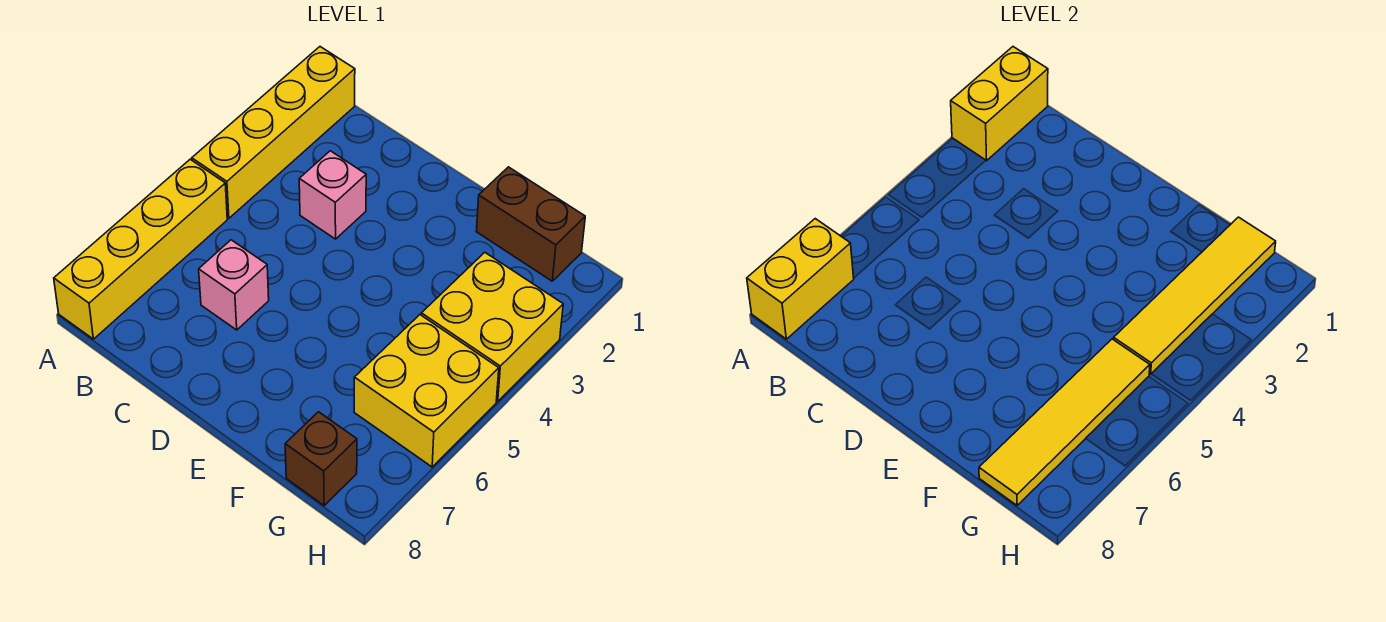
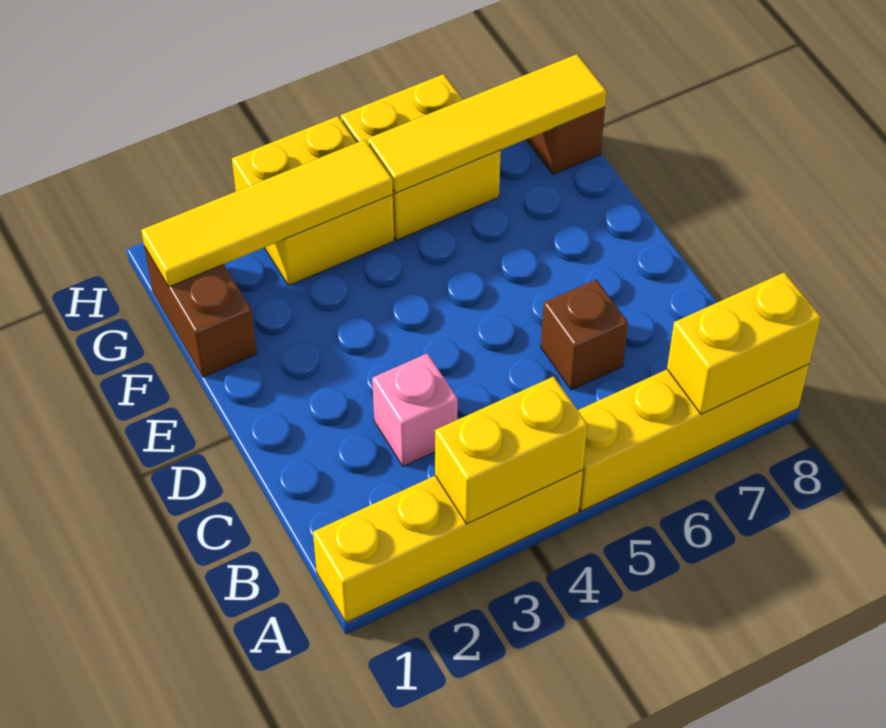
yellow brick A1:A2 level 2 -> yellow brick A3:A4 level 2
pink brick C6 level 1 -> brown brick C6 level 1

